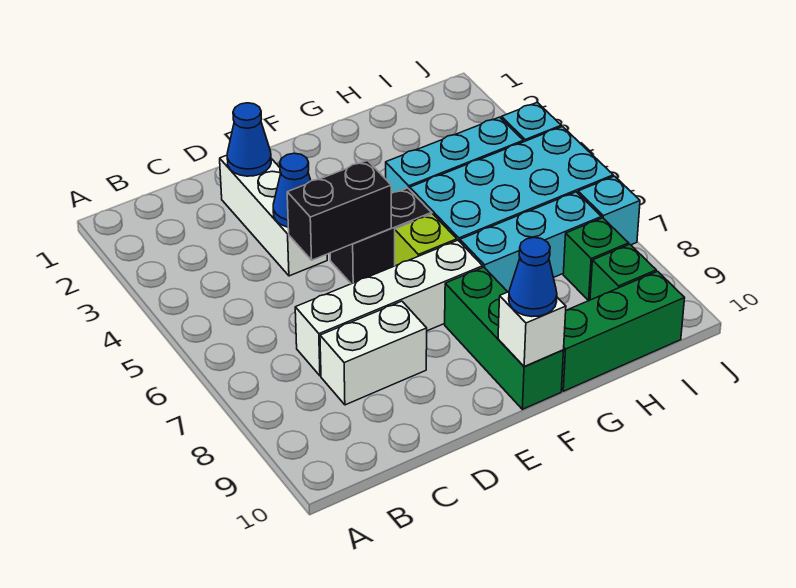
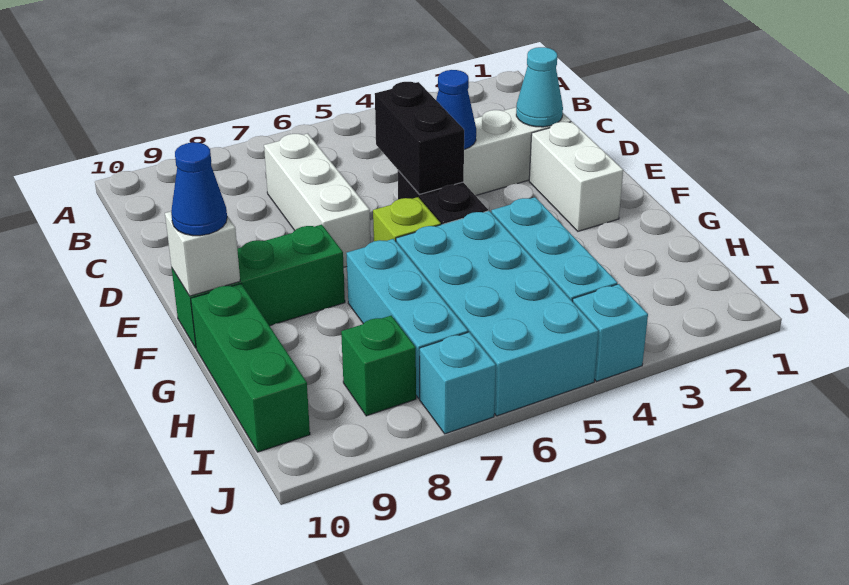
white brick C7:F7 level 1 -> white brick C7:E7 level 1
white brick C8:D8 level 1 -> white brick E2:F2 level 1
blue cone D2 level 2 -> cyan cone D2 level 2
green brick I9 level 1 -> none

